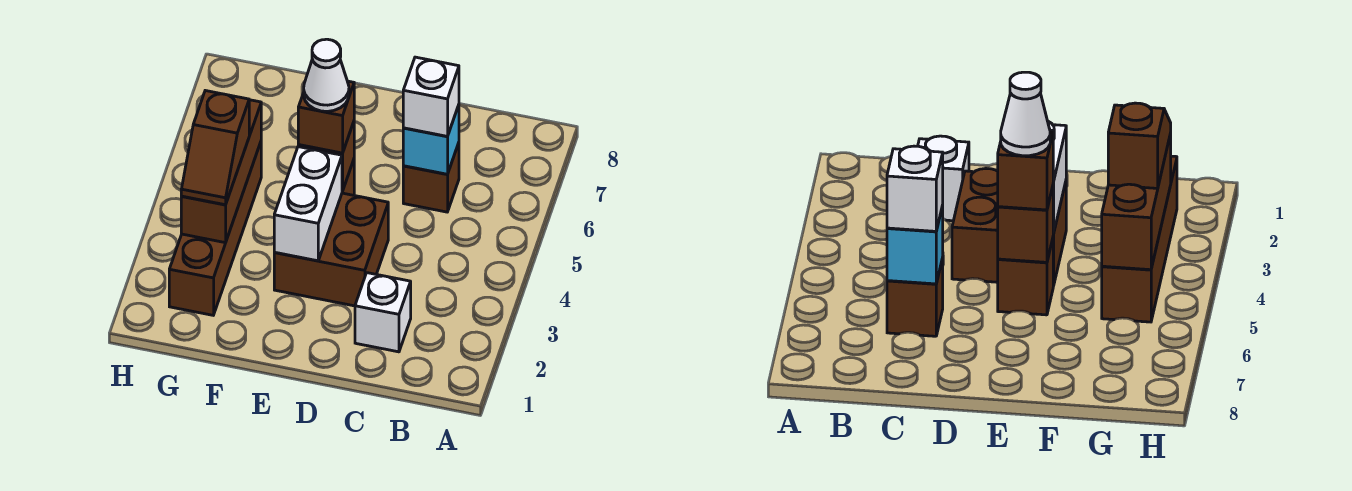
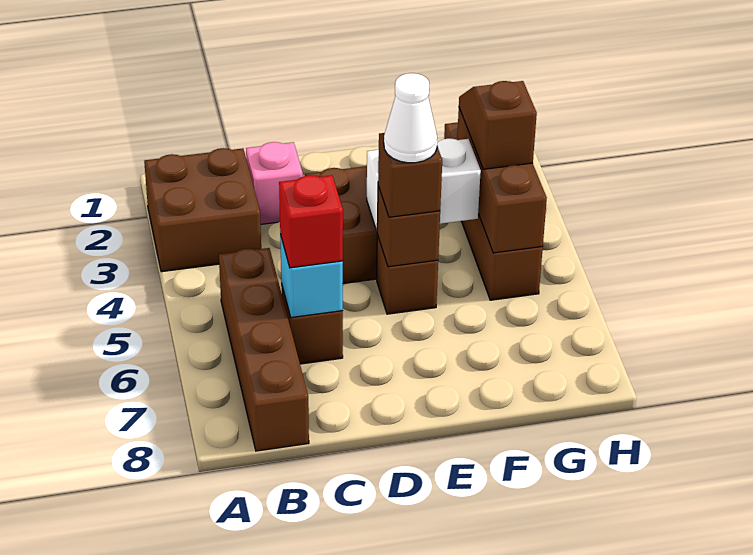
none -> brown brick A2:B3 level 1
none -> brown brick B5:B8 level 1
white brick C2 level 1 -> pink brick C2 level 1
white brick C6 level 3 -> red brick C6 level 3
white brick E3:E4 level 2 -> white brick E4:F4 level 2

